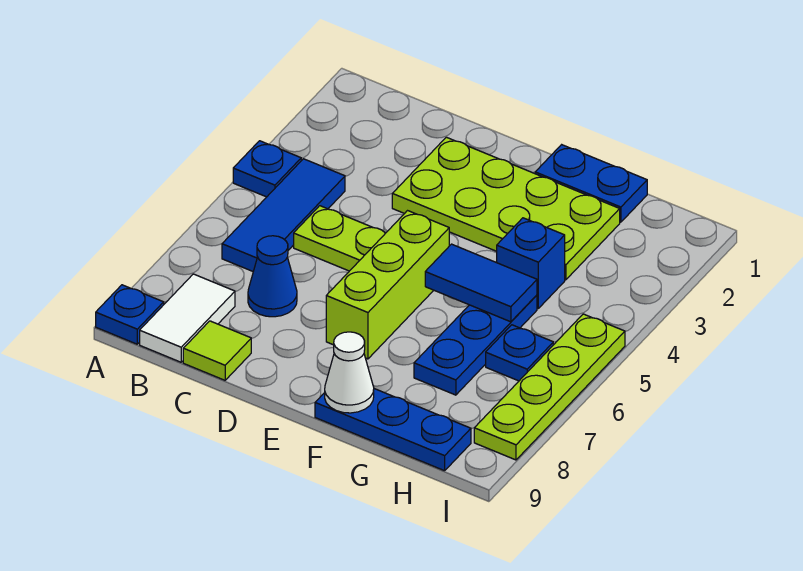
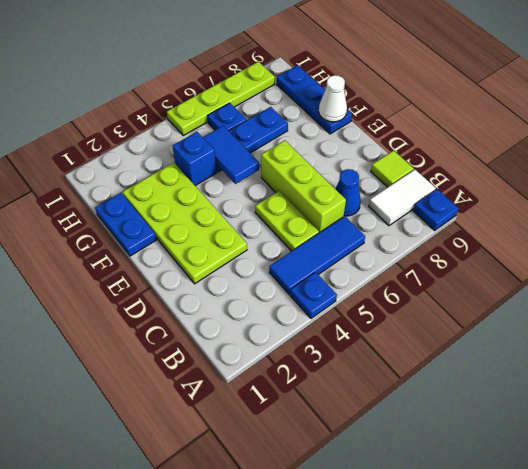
lime brick E5:E7 level 1 -> lime brick C6:E6 level 1

